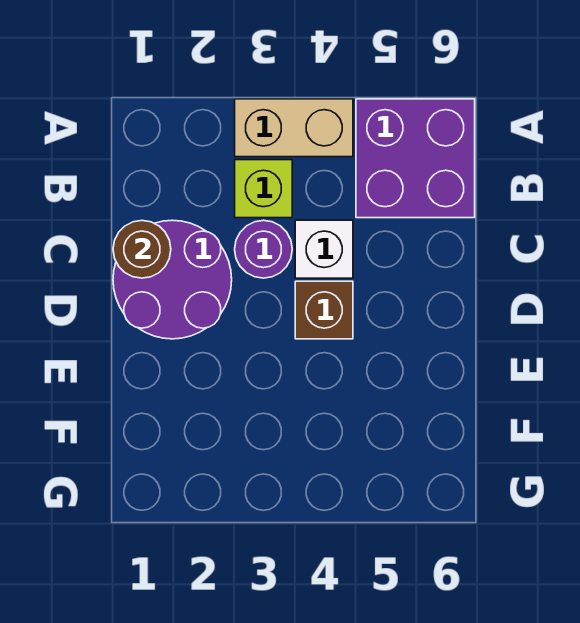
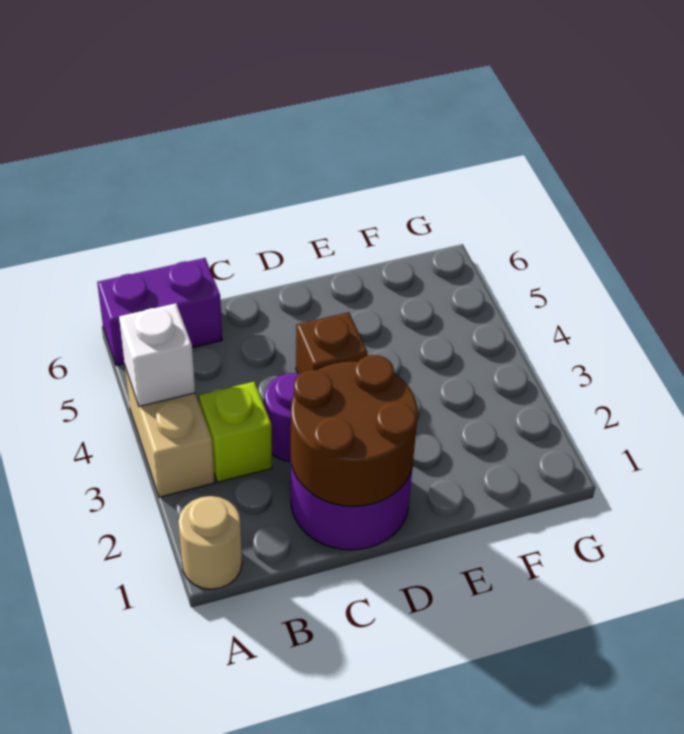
none -> tan round brick A1 level 1
purple brick A5:B6 level 1 -> purple brick A6:B6 level 1
brown round brick C1 level 2 -> brown round brick C1:D2 level 2
white brick C4 level 1 -> white brick A4 level 2

